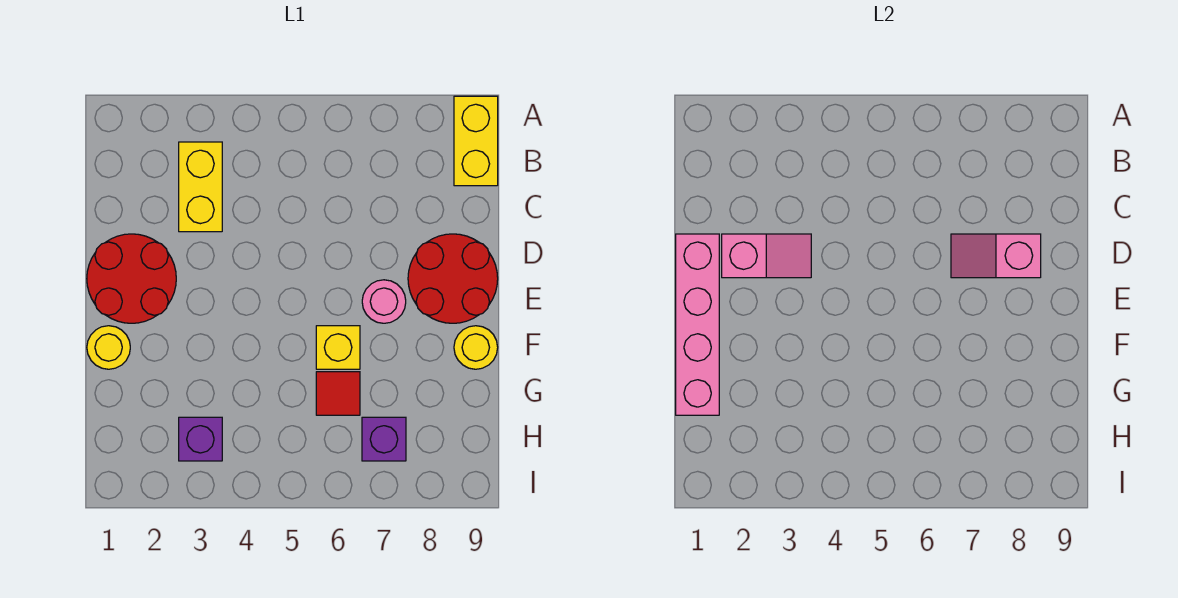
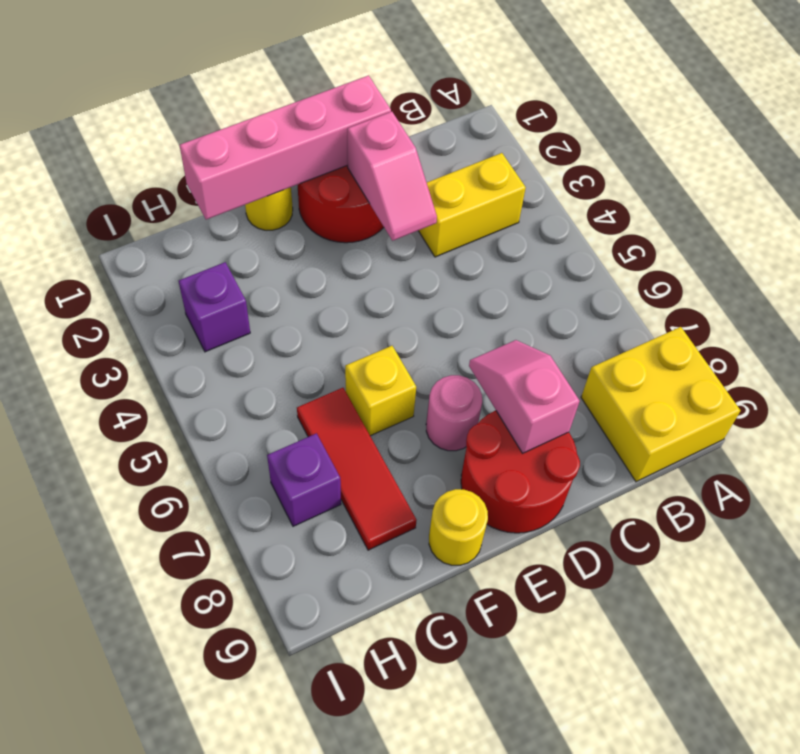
yellow brick A9:B9 level 1 -> yellow brick A8:B9 level 1
red tile G6 level 1 -> red tile G6:G8 level 1

